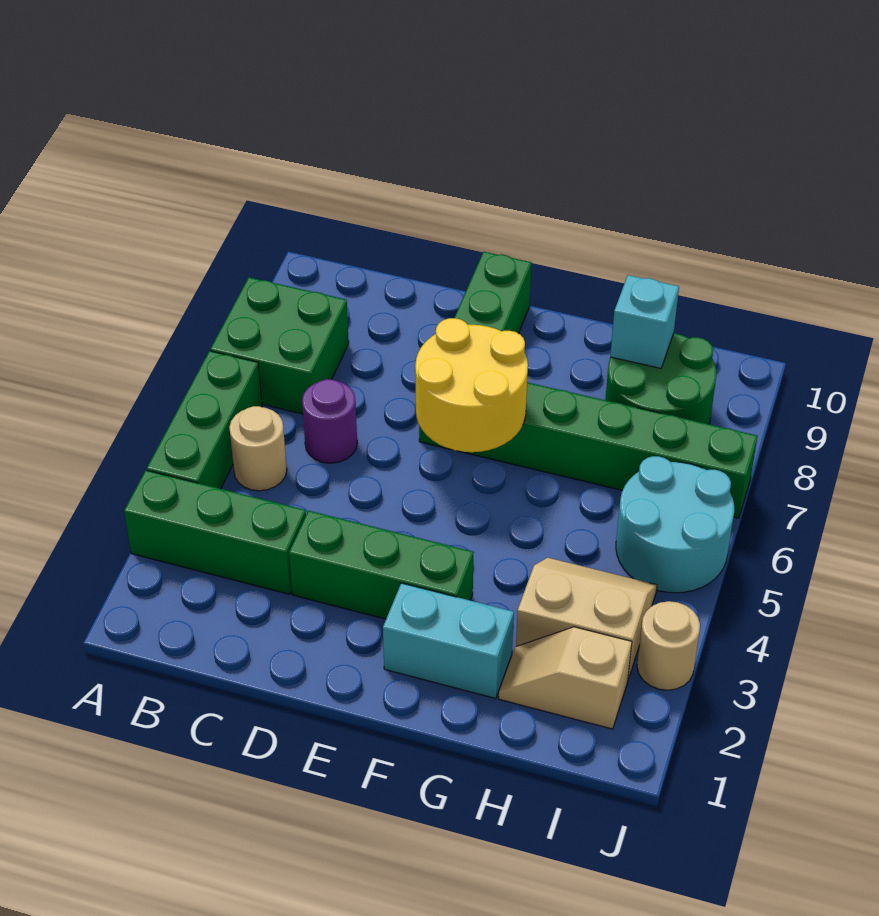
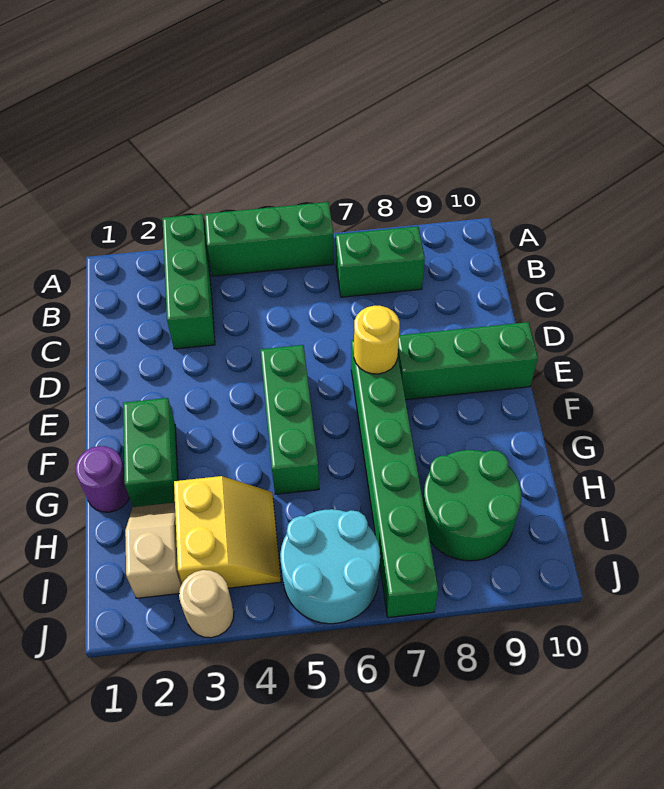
green brick A7:B8 level 1 -> green brick B7:B8 level 1
tan round brick B5 level 1 -> none
purple round brick C6 level 1 -> purple round brick G1 level 1
green brick D3:F3 level 1 -> green brick E5:G5 level 1
yellow round brick E6:F7 level 2 -> yellow round brick E7 level 2
cyan brick F2:G2 level 1 -> green brick F2:G2 level 1
tan slope H3:I4 level 1 top 3 -> yellow slope H3:I4 level 1 top 3
cyan brick H9 level 2 -> none

